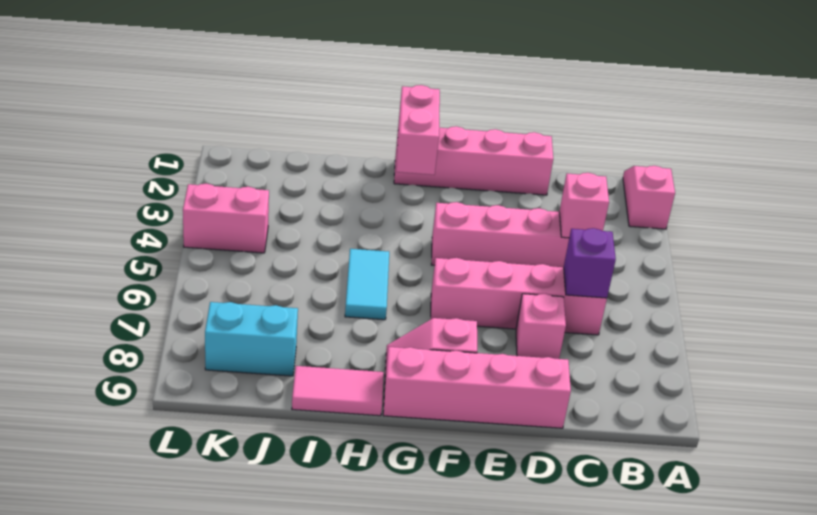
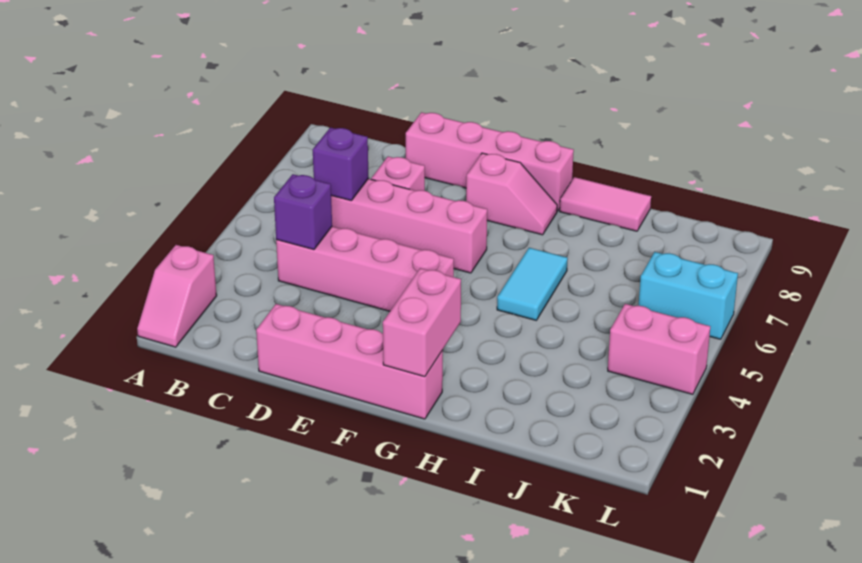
pink brick C4 level 2 -> purple brick C4 level 2
cyan brick J8:K8 level 1 -> cyan brick K6:L6 level 1

